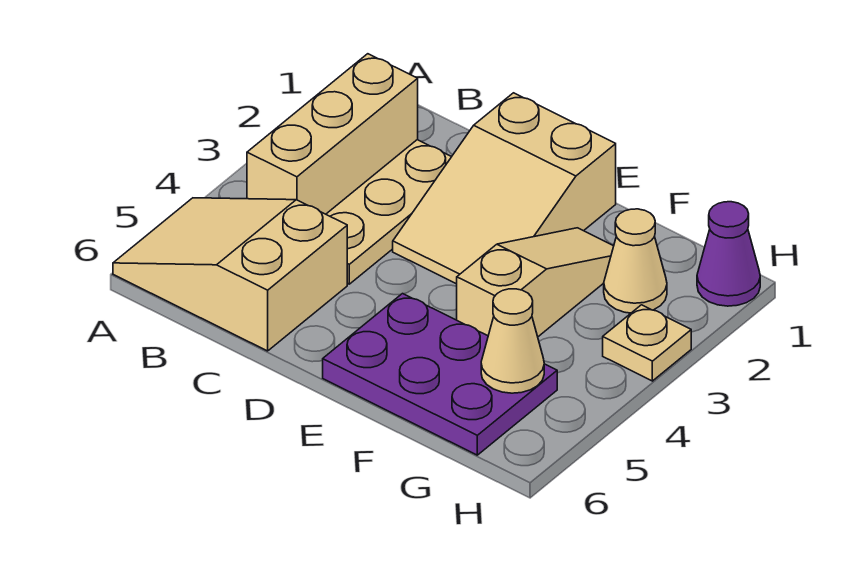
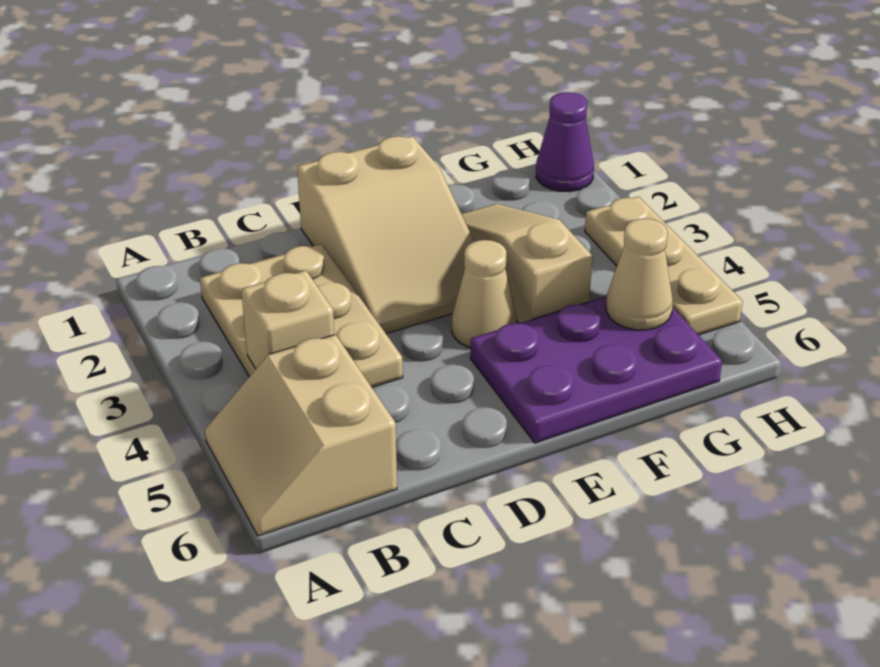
tan slope A5:C6 level 1 top C -> tan slope A5:B6 level 1 top B
tan brick B2:B4 level 2 -> tan brick B4 level 2
tan cone G2 level 1 -> tan cone E4 level 1
tan plate H3 level 1 -> tan plate H3:H5 level 1

